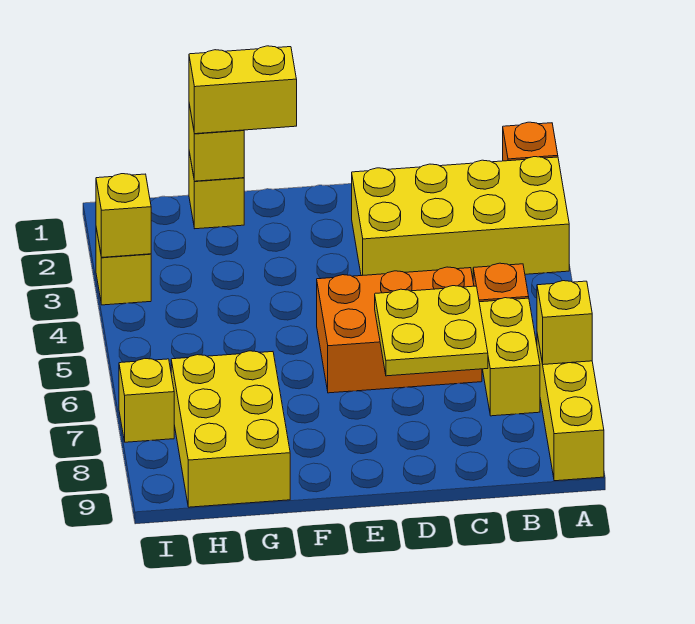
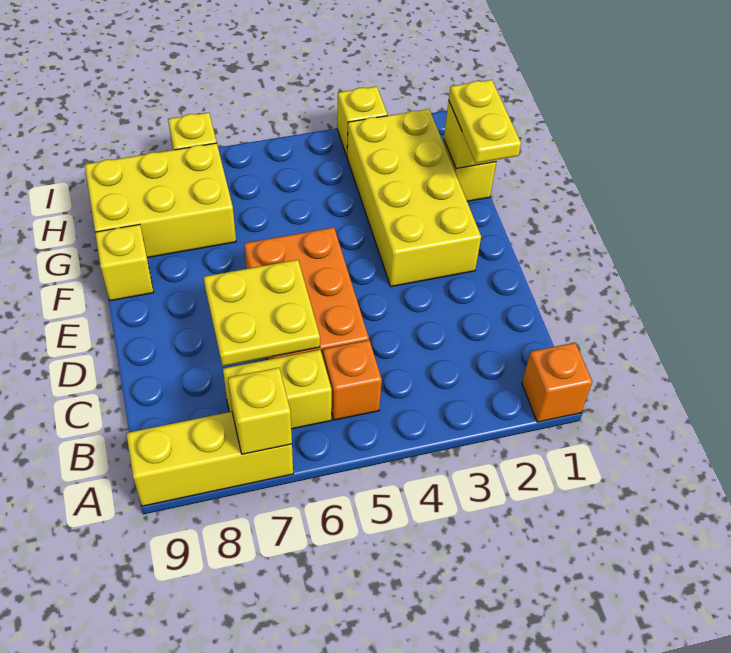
yellow brick A2:D3 level 1 -> yellow brick E2:H3 level 1
yellow brick F1:G1 level 3 -> yellow plate F1:G1 level 3
yellow brick I3 level 2 -> yellow brick F9 level 1

